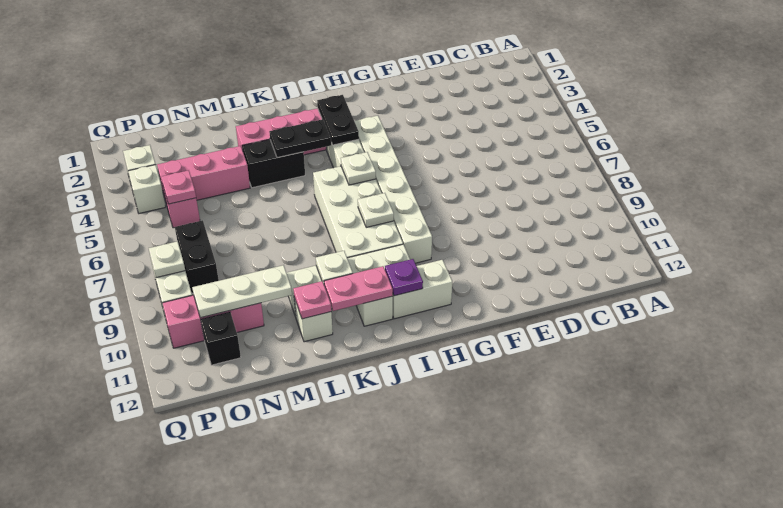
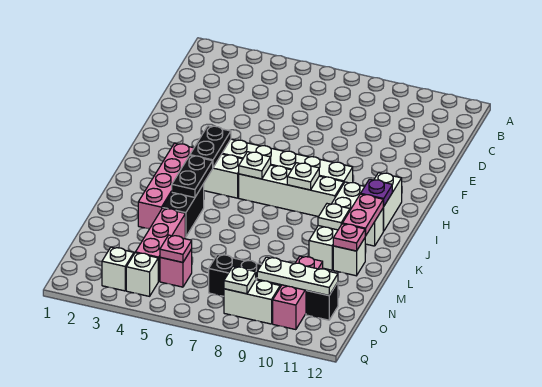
black plate I3:I4 level 2 -> black plate H4:I4 level 2
white brick I6:J9 level 1 -> white brick I6:I9 level 1
white plate M10:O10 level 2 -> white plate O9:O11 level 2

